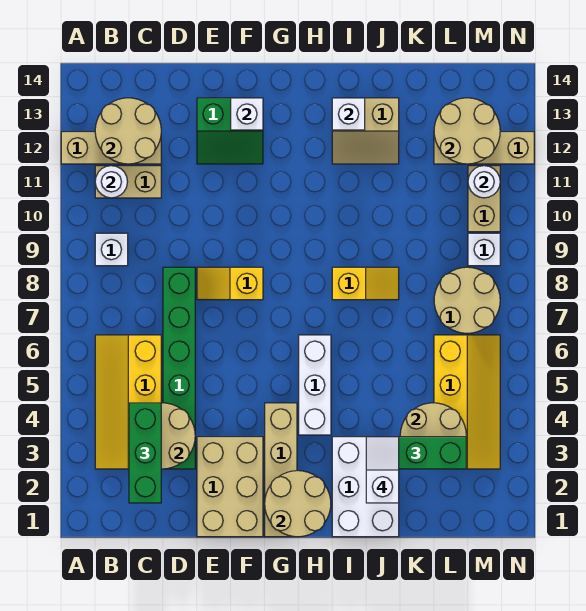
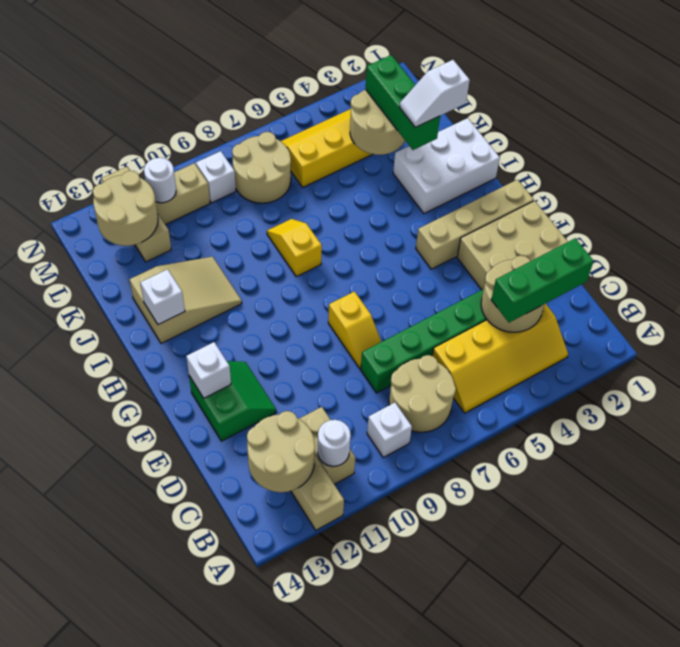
tan round brick G1:H2 level 2 -> tan round brick B7:C8 level 1
white brick H4:H6 level 1 -> none
tan slope I12:J13 level 1 top 13 -> tan slope I11:J13 level 1 top 13

